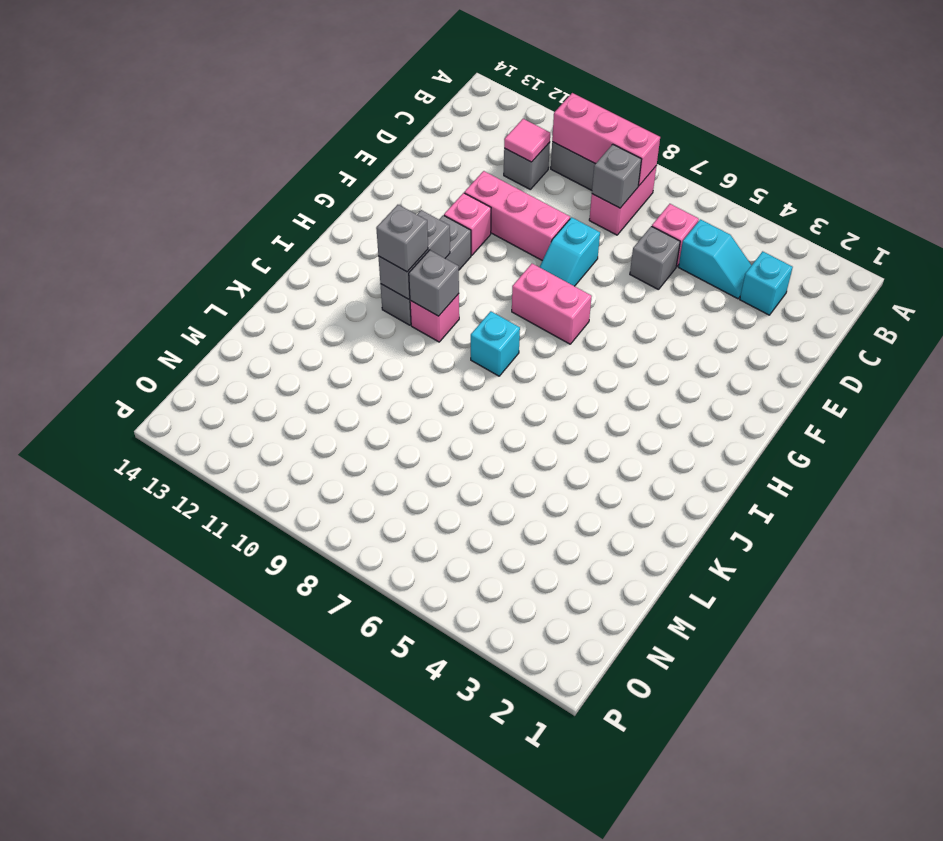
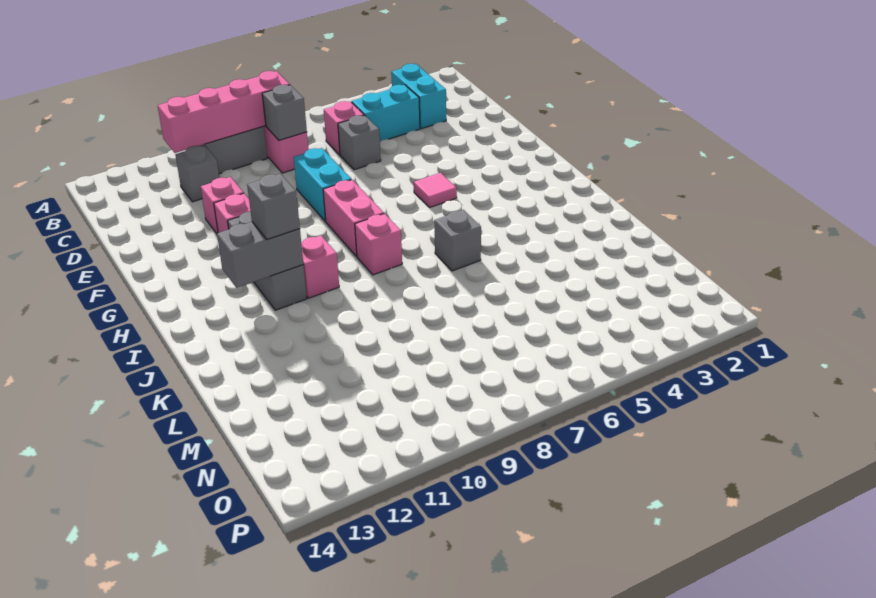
pink brick B8:B10 level 2 -> pink brick B8:B11 level 2
cyan brick C3 level 1 -> cyan brick B3:C3 level 1
cyan slope C4:C5 level 1 top 5 -> cyan brick C4:C5 level 1
pink tile C11 level 2 -> pink tile G5 level 1
cyan slope E8:F8 level 1 top E -> cyan brick E8:F8 level 1
pink brick E9:E11 level 1 -> pink brick E11 level 1
pink brick G7:G8 level 1 -> pink brick G8:H8 level 1
grey brick H11:I11 level 2 -> grey brick I11:I12 level 2
cyan brick I8 level 1 -> pink brick I8 level 1
grey brick I10 level 2 -> grey brick J6 level 1

